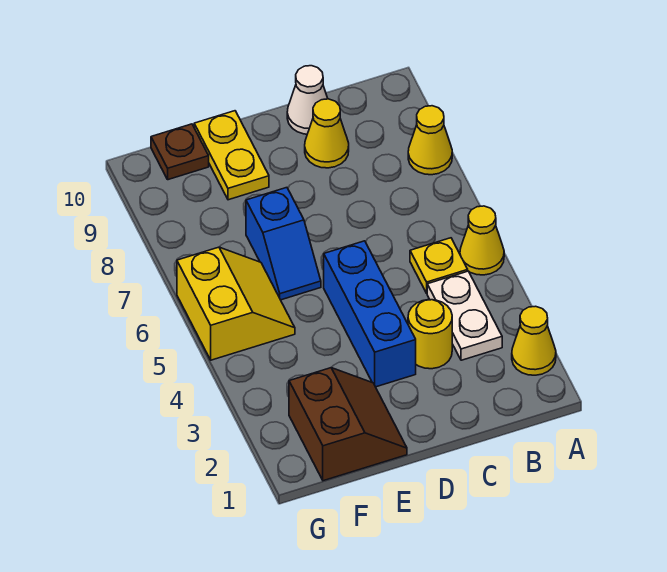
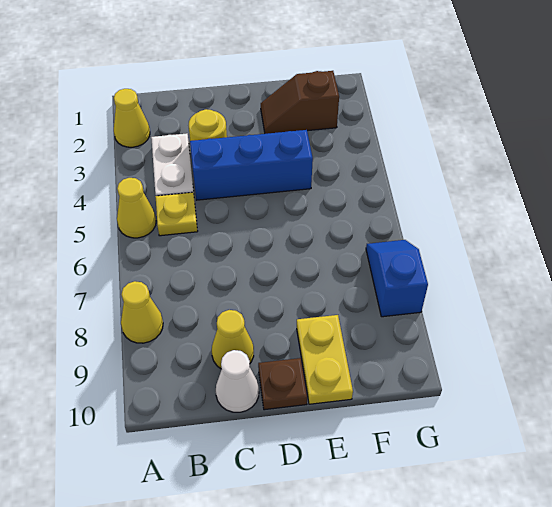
blue brick D3:D5 level 1 -> blue brick C4:E4 level 1
brown slope E1:F2 level 1 top F -> brown slope E2:F2 level 1 top F
blue slope E6:E7 level 1 top 7 -> blue slope G7:G8 level 1 top 8
yellow slope F5:G6 level 1 top G -> none
brown plate F10 level 1 -> brown plate D10 level 1

